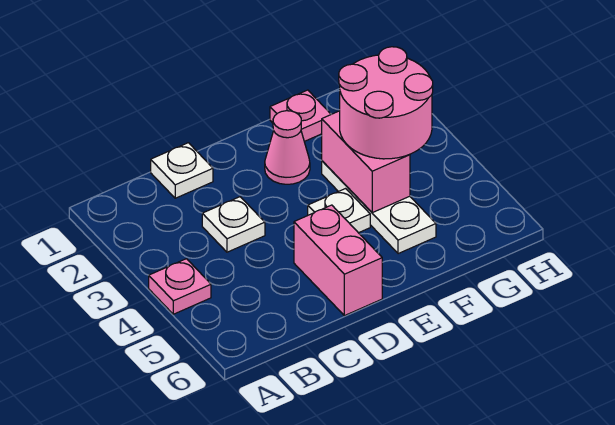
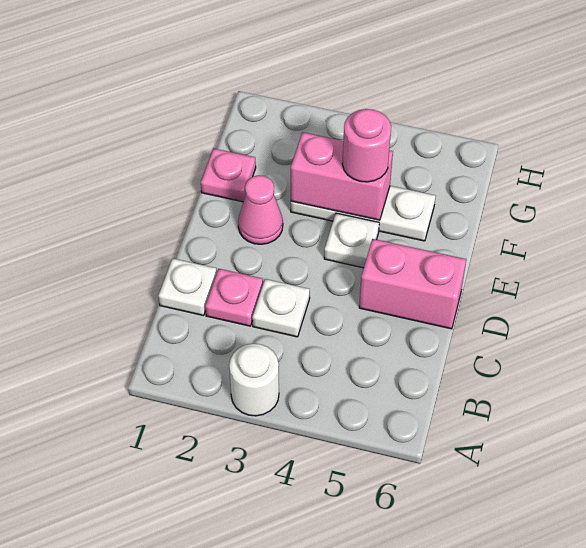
none -> white round brick A3 level 1
pink plate A4 level 1 -> pink plate C2 level 1
pink round brick F3:G4 level 3 -> pink round brick F4 level 3

